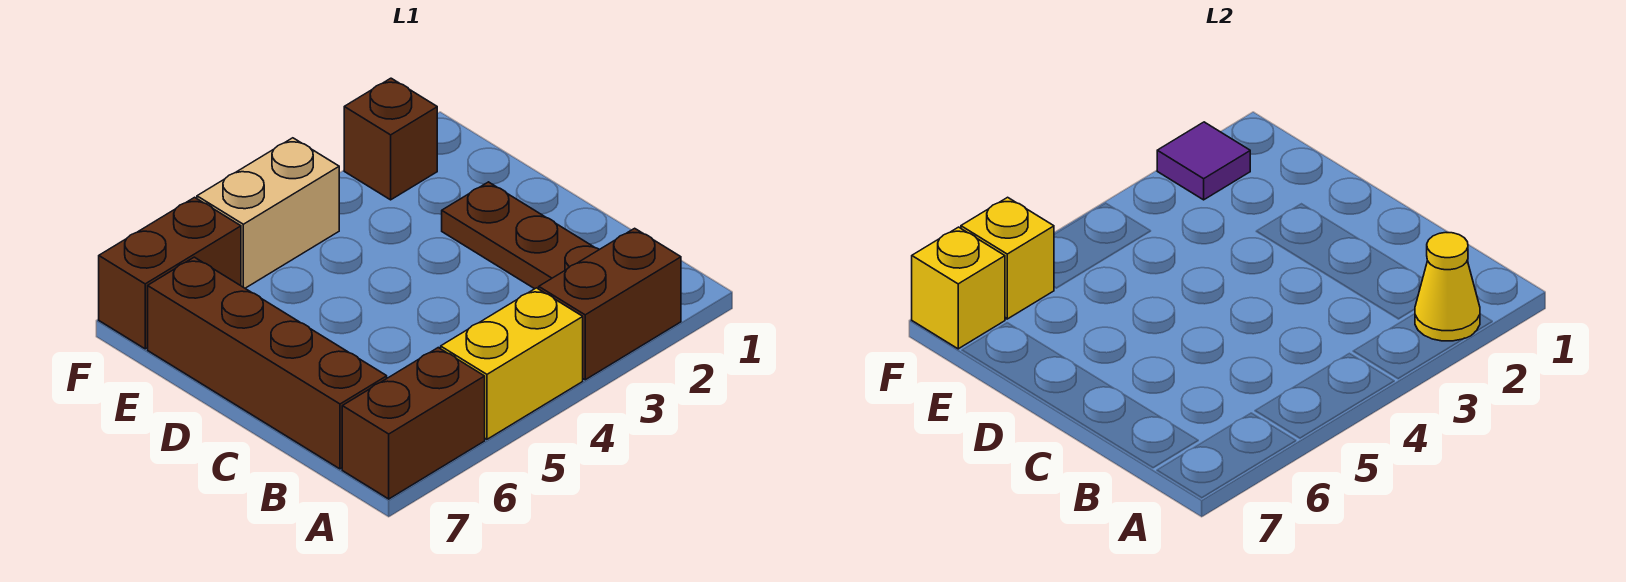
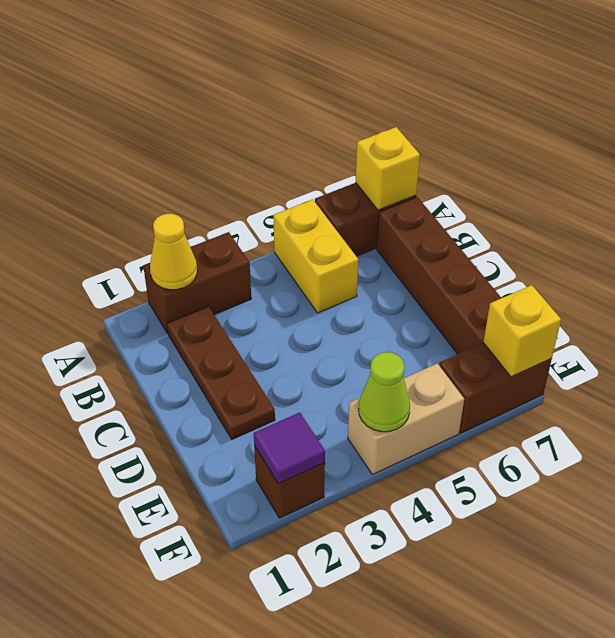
yellow brick A4:A5 level 1 -> yellow brick A5:B5 level 1
none -> lime cone F4 level 2
yellow brick F6 level 2 -> yellow brick A7 level 2

